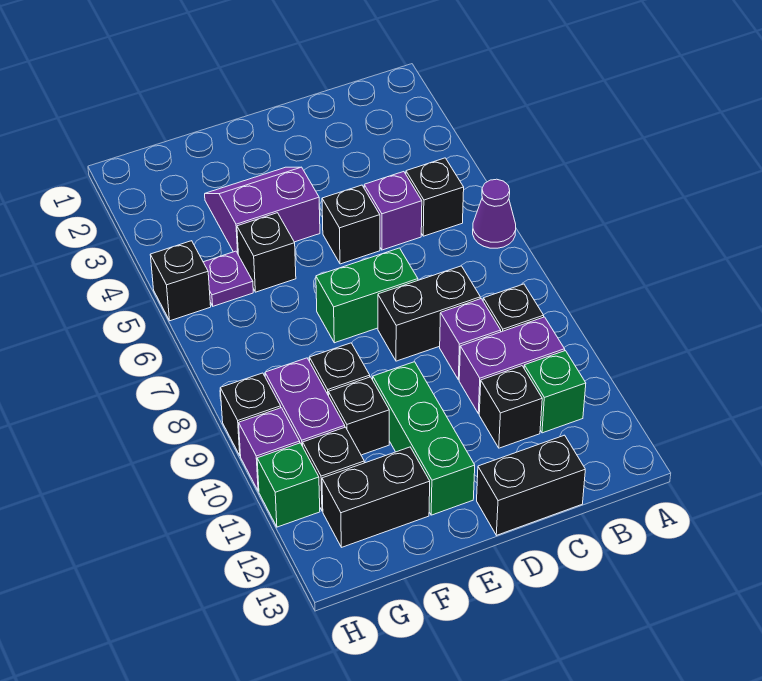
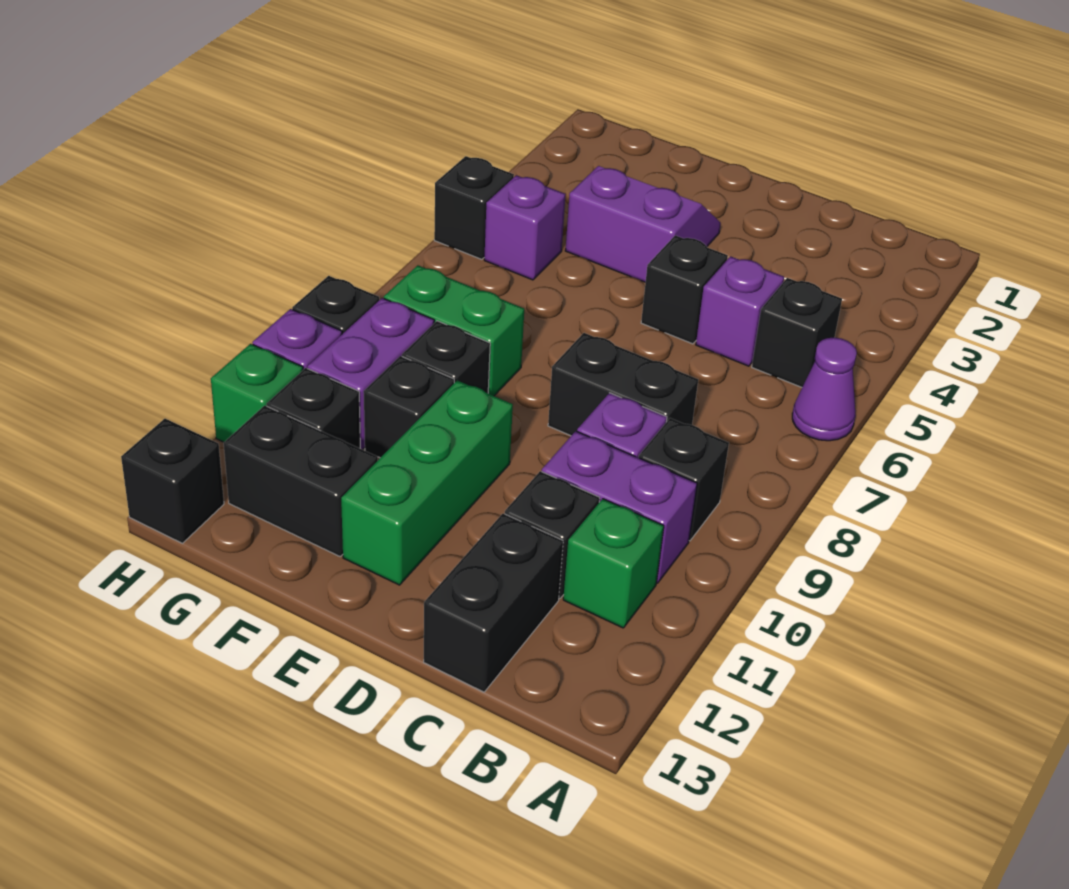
black brick C13:D13 level 1 -> black brick C12:C13 level 1
green brick D7:E7 level 1 -> green brick F8:G8 level 1
black brick F5 level 1 -> black brick H13 level 1
purple plate G5 level 1 -> purple brick G5 level 1

